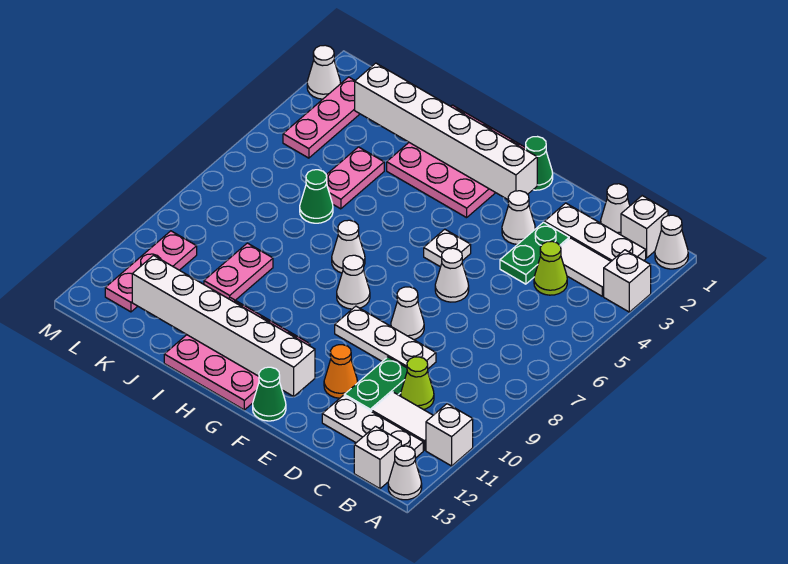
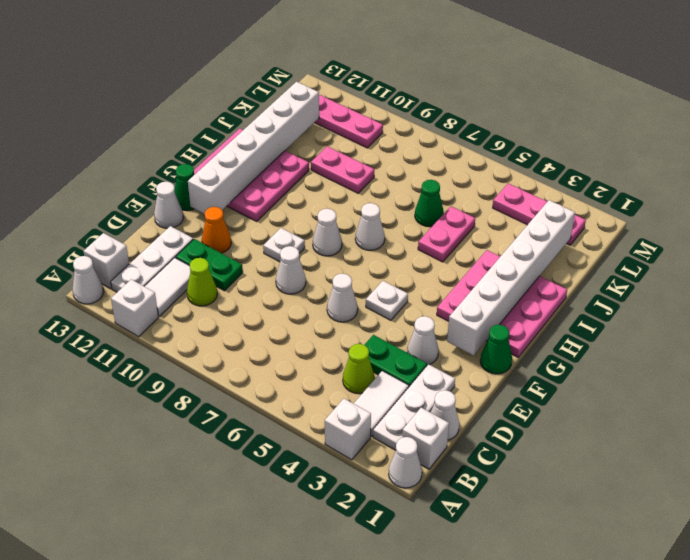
white plate D9:F9 level 1 -> white plate F9 level 1
pink plate J4:J5 level 1 -> pink plate I5:J5 level 1
white cone M2 level 1 -> white cone E13 level 1

